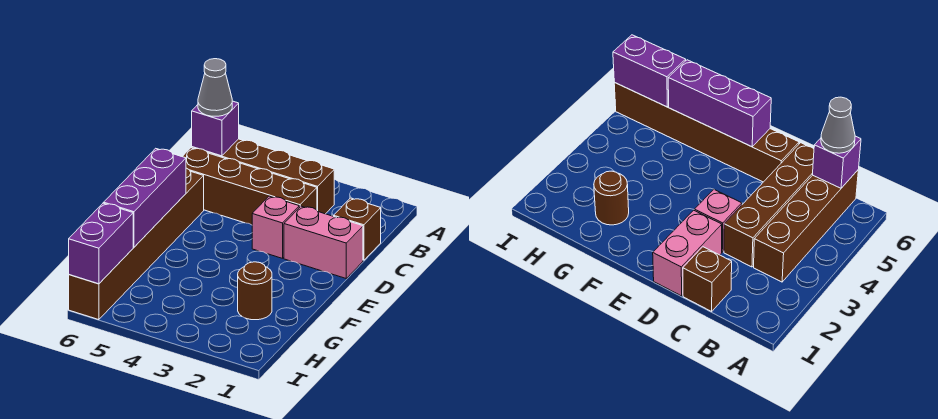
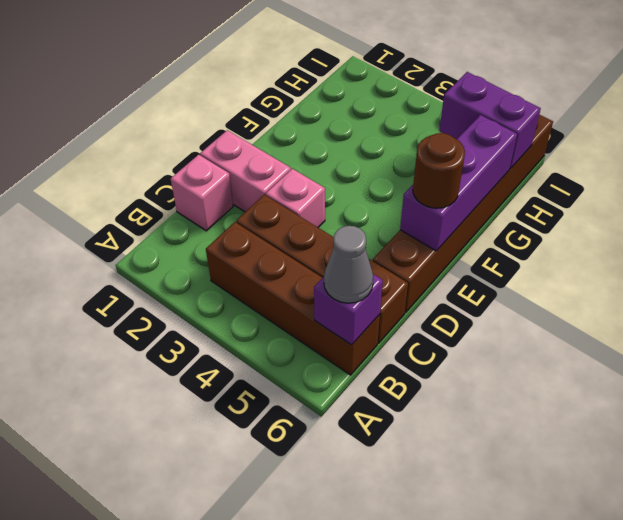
brown brick C1 level 1 -> pink brick C1 level 1
brown round brick G2 level 1 -> brown round brick E6 level 3
purple brick H6:I6 level 2 -> purple brick H5:H6 level 2

